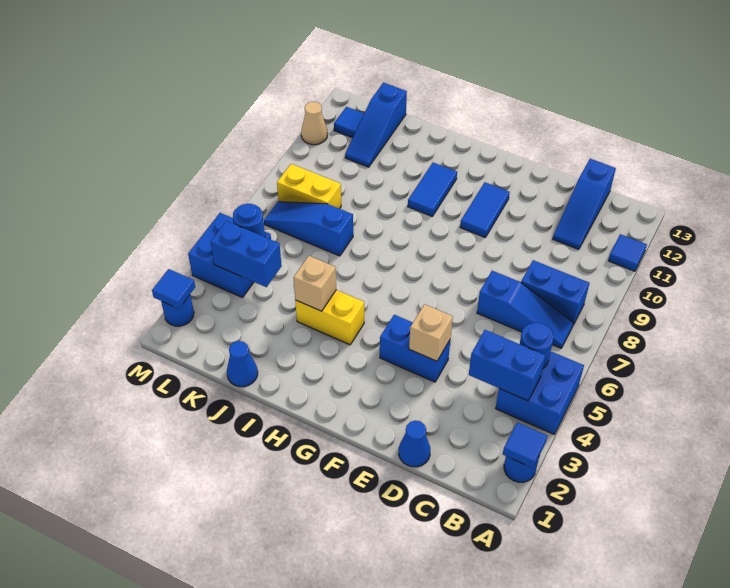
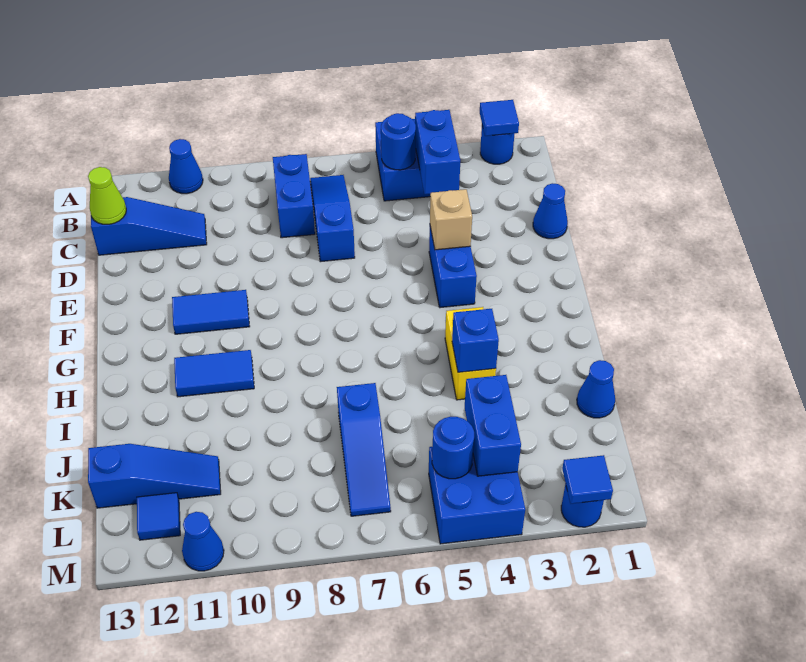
blue tile A11 level 1 -> blue cone A11 level 1
none -> lime cone C13 level 2
tan brick I4 level 2 -> blue brick I4 level 2
yellow brick K8:L8 level 1 -> none
tan cone M11 level 1 -> blue cone M11 level 1

